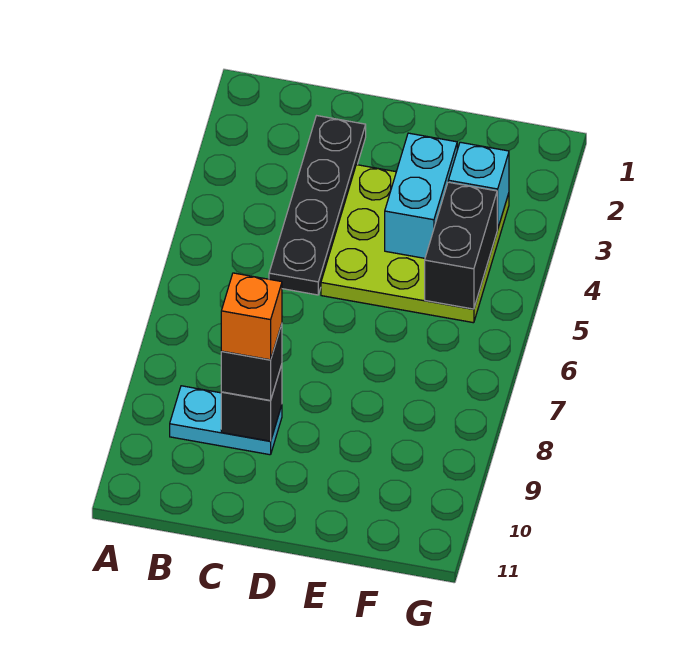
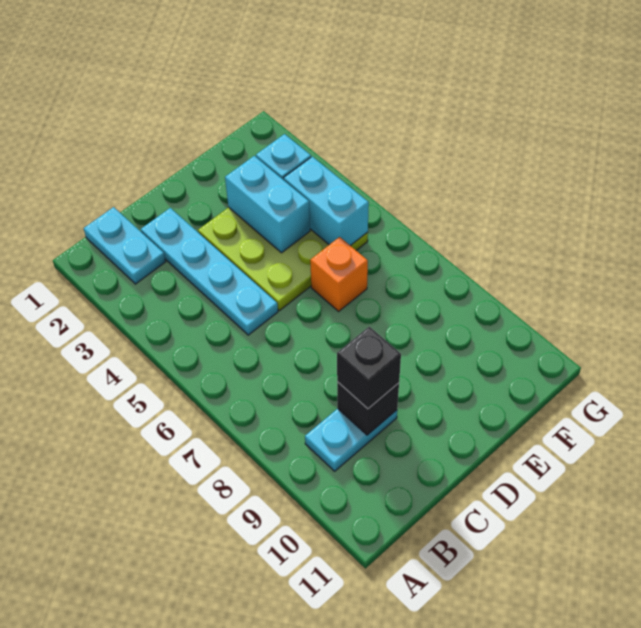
none -> cyan plate B1:B2 level 1
black plate C2:C5 level 1 -> cyan plate C2:C5 level 1
orange brick C9 level 4 -> orange brick E6 level 1
black brick F4:F5 level 2 -> cyan brick F4:F5 level 2

